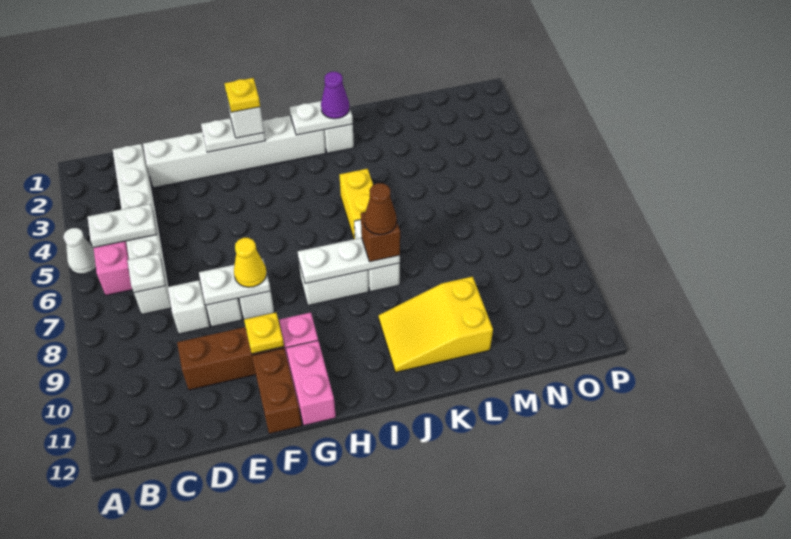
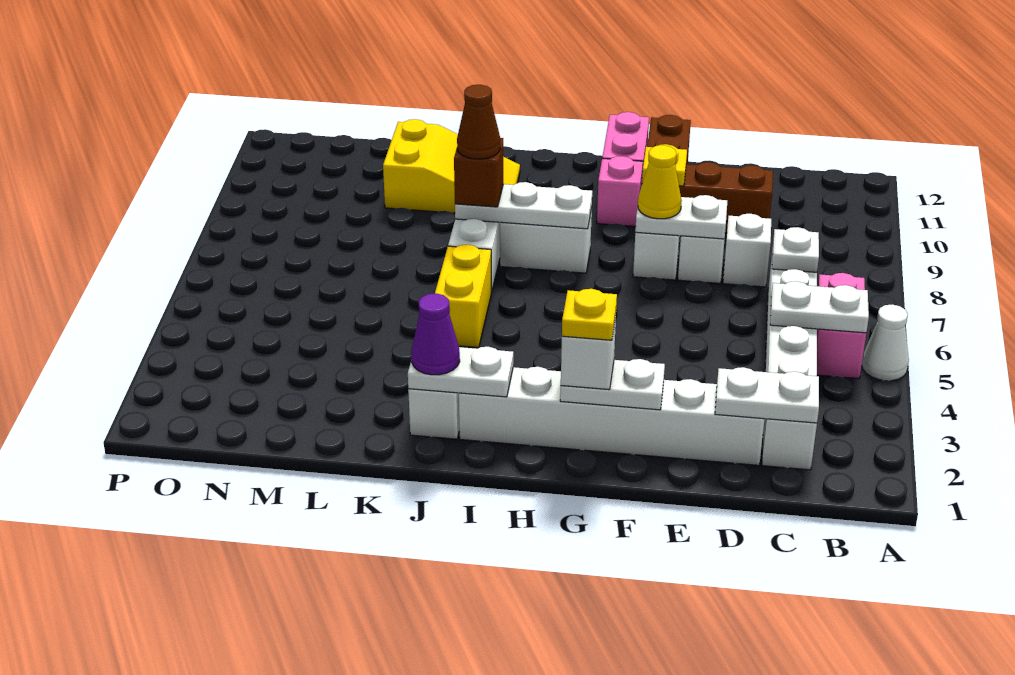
none -> white plate C2:D2 level 2

